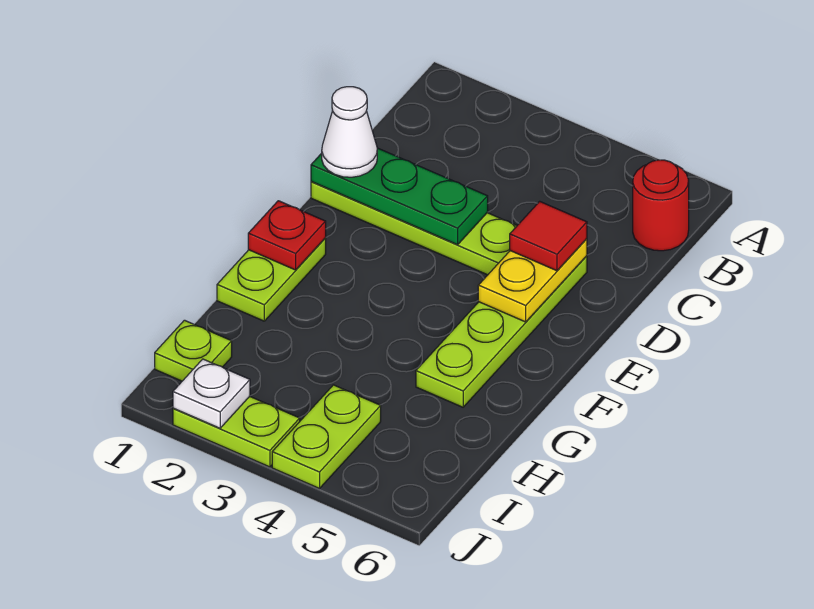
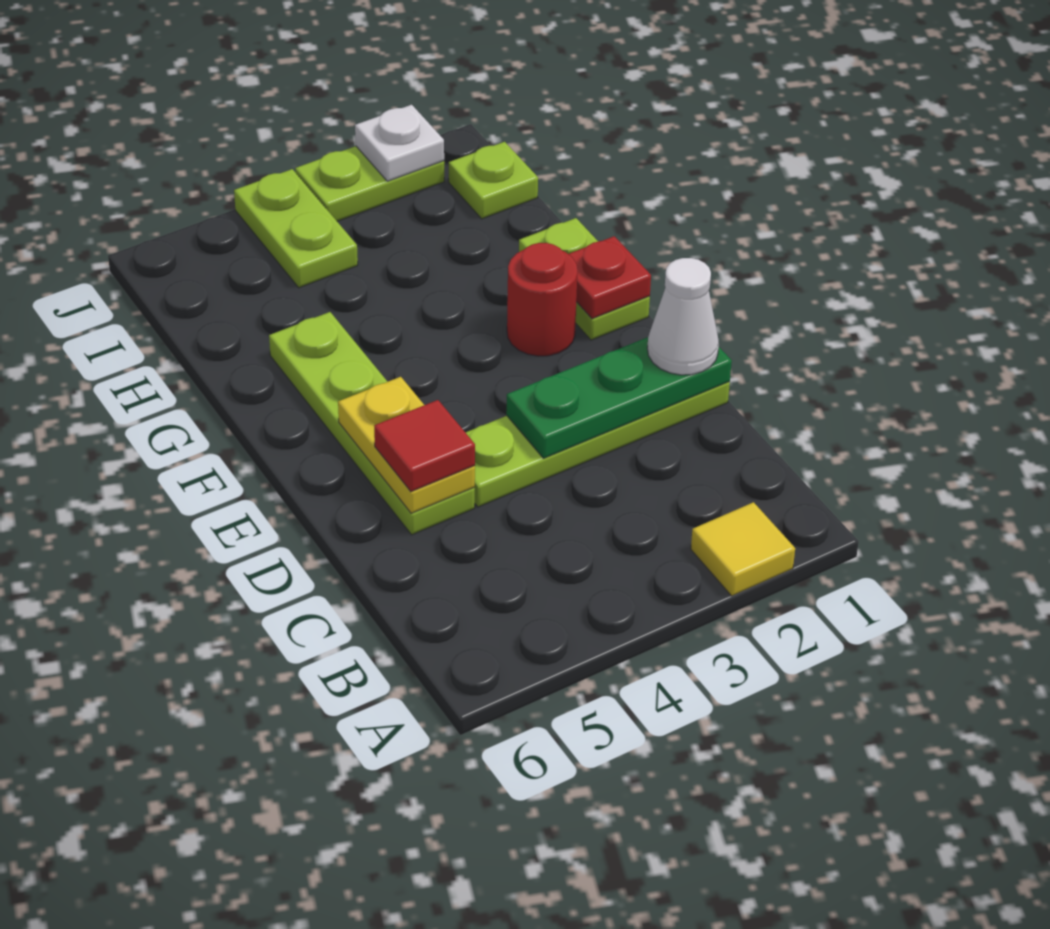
none -> yellow tile A2 level 1
red round brick B6 level 1 -> red round brick F2 level 1

